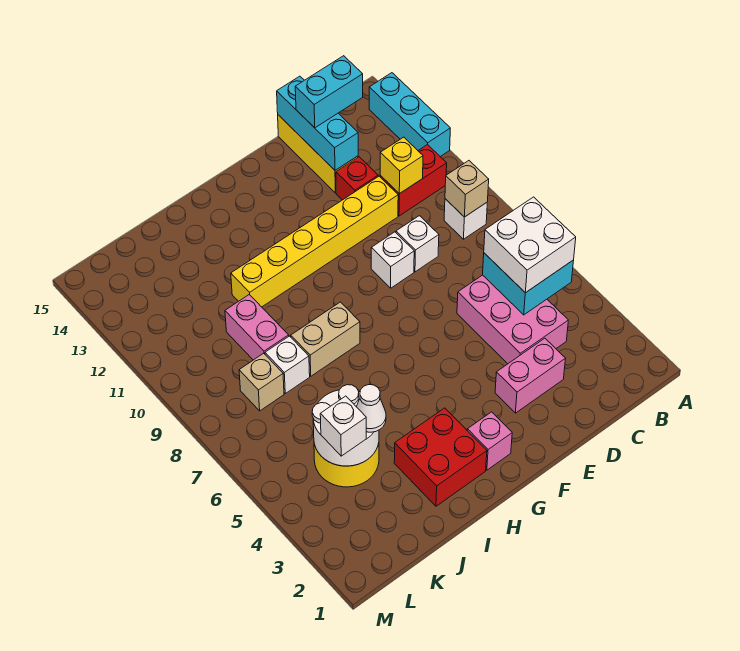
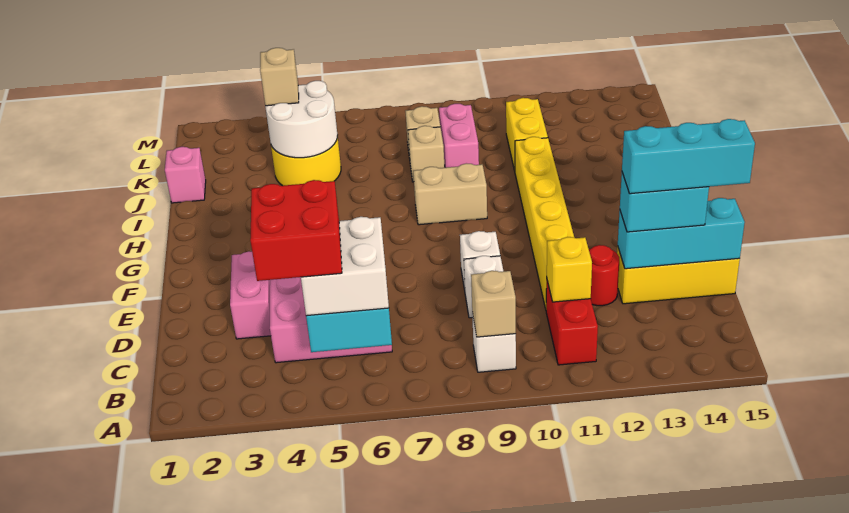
cyan brick A12:A14 level 1 -> cyan brick D13:D15 level 4
cyan brick C14:D14 level 3 -> cyan brick D13:D14 level 3
red brick D12 level 1 -> red round brick D12 level 1
pink brick G2 level 1 -> pink brick J1 level 1
red brick H2:I3 level 1 -> red brick B4:C5 level 4
tan brick H8:I8 level 1 -> tan brick H8:H9 level 1
white cone J4 level 3 -> none
white brick J8 level 1 -> tan brick J8 level 1
pink brick J9:J10 level 1 -> pink brick J9:K9 level 1
none -> yellow brick J11:K11 level 1
white brick K4 level 3 -> tan brick K4 level 3

